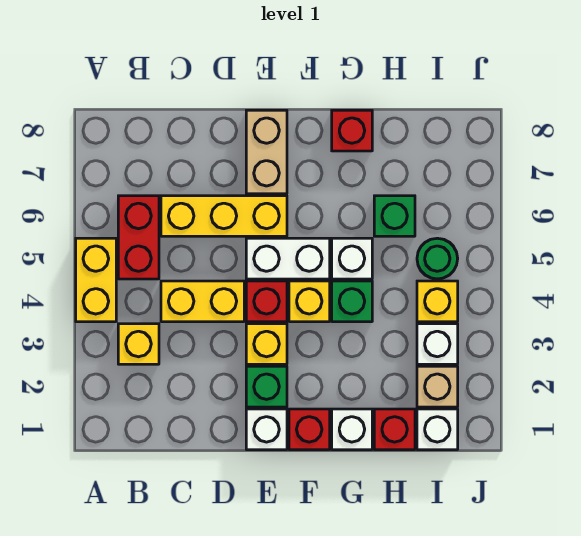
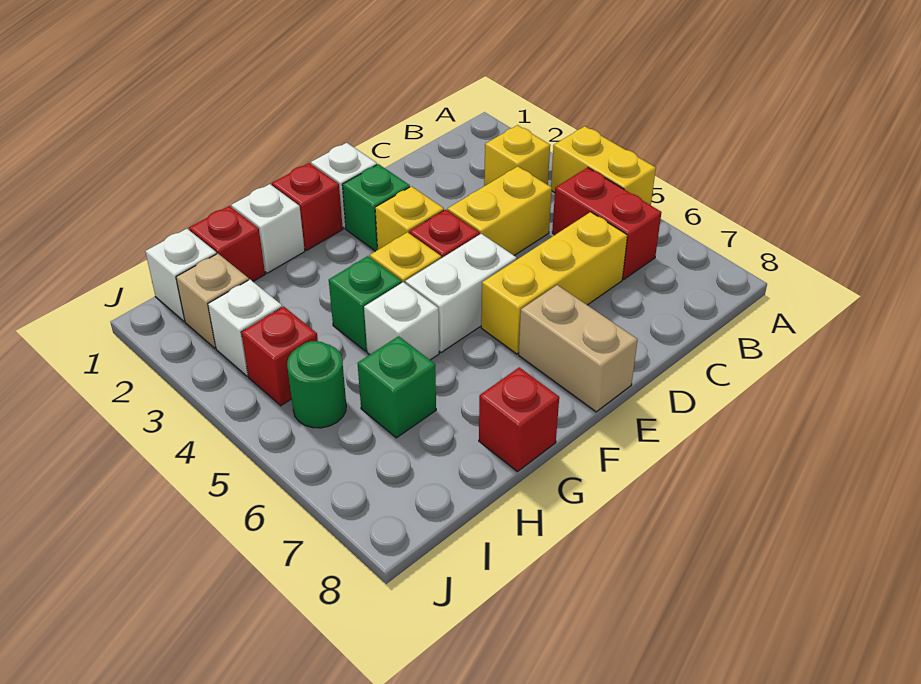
yellow brick I4 level 1 -> red brick I4 level 1

